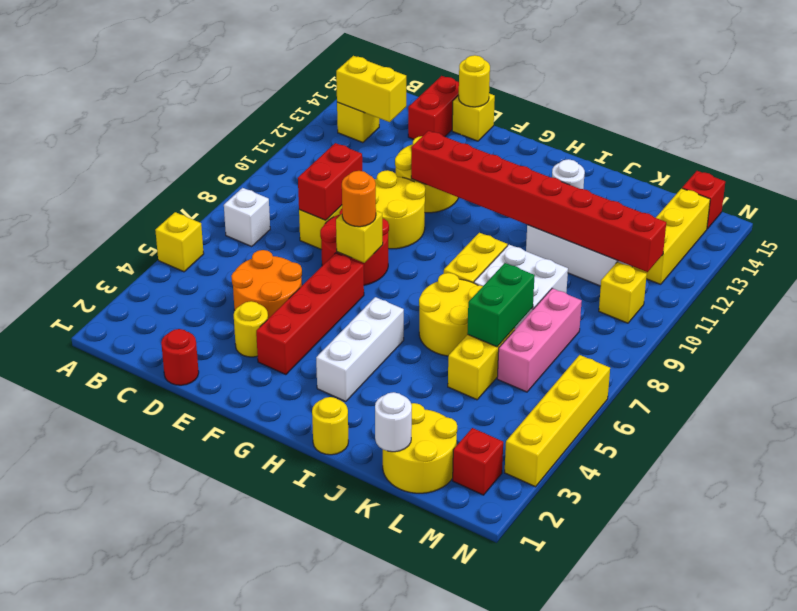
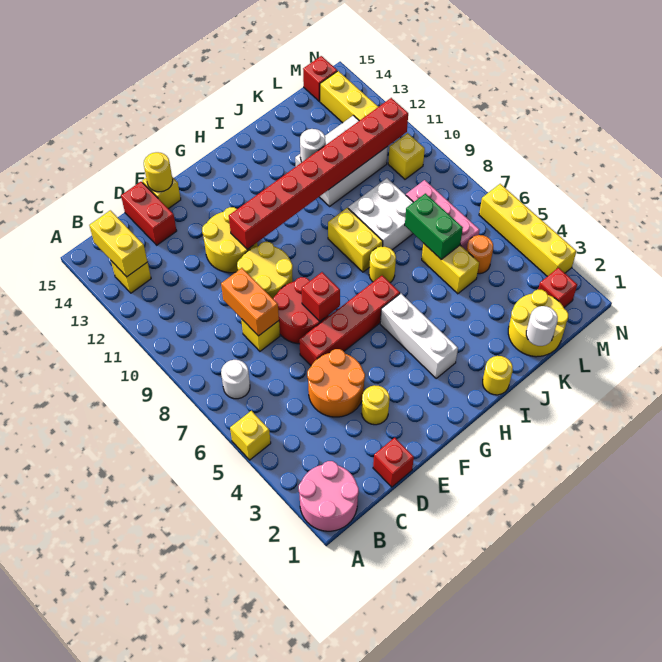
none -> pink round brick A1:B2 level 1
white brick B7 level 1 -> white round brick B7 level 1
yellow brick B13:C13 level 2 -> yellow brick B13:B14 level 2
red round brick D1 level 1 -> red brick D1 level 1
red brick D8:D9 level 2 -> orange brick D8:D9 level 2
red brick F3:F6 level 1 -> red brick E6:H6 level 1
yellow brick F7 level 2 -> red brick F7 level 2
orange round brick F7 level 3 -> orange round brick L5 level 1
yellow round brick I6:J7 level 1 -> yellow round brick I7 level 1

